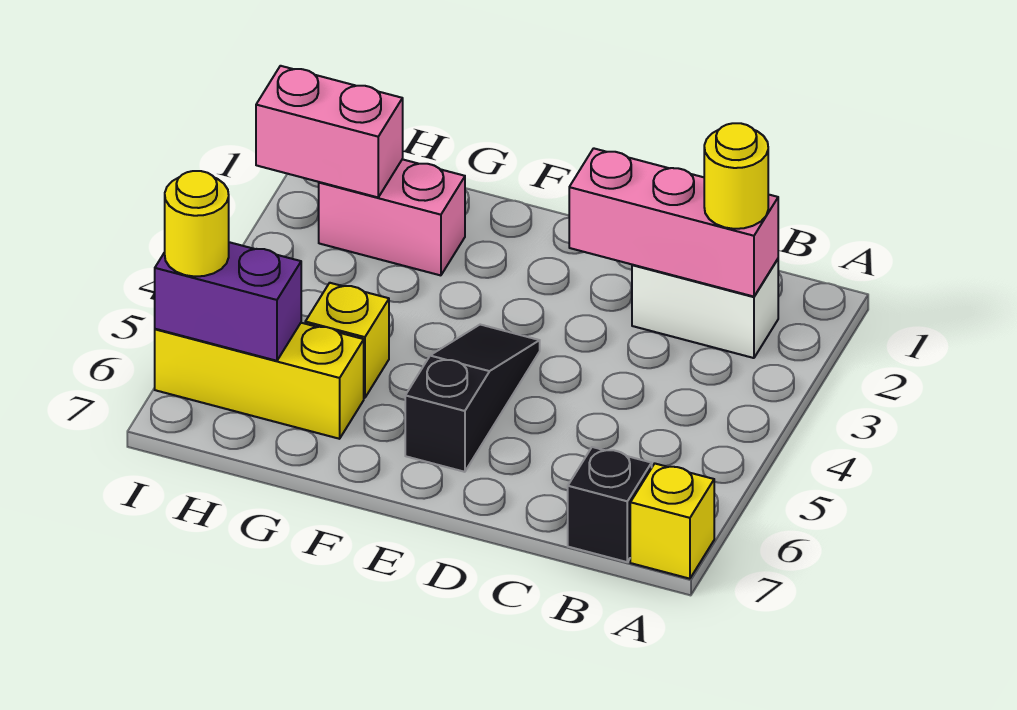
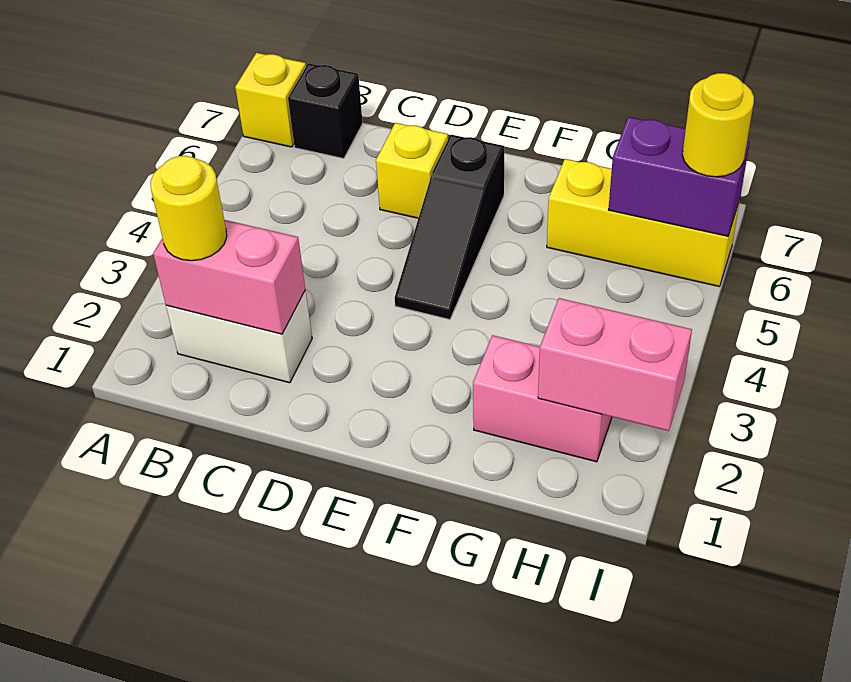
pink brick B2:D2 level 2 -> pink brick B2:C2 level 2
yellow brick G5 level 1 -> yellow brick D6 level 1

